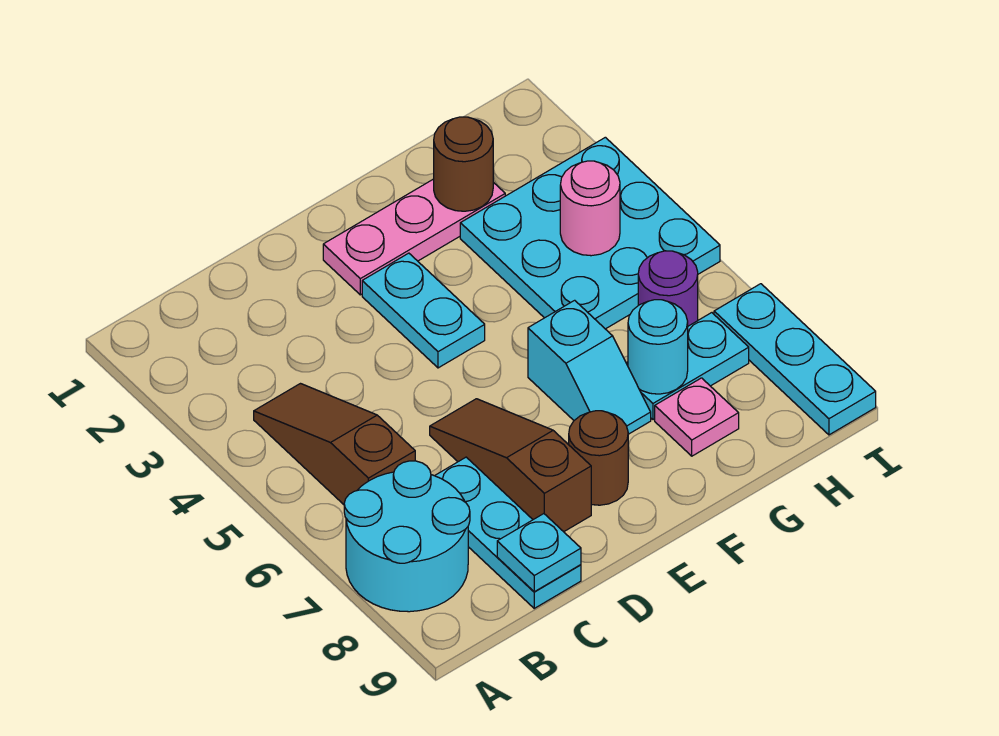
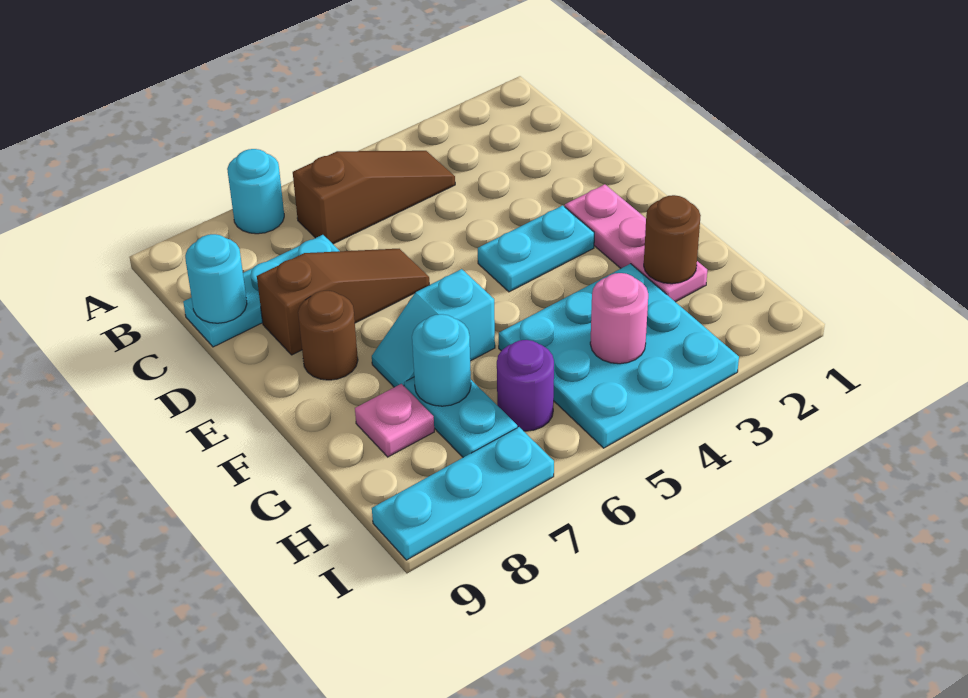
cyan round brick A7:B8 level 1 -> cyan round brick A7 level 1
cyan plate C9 level 2 -> cyan round brick C9 level 2

